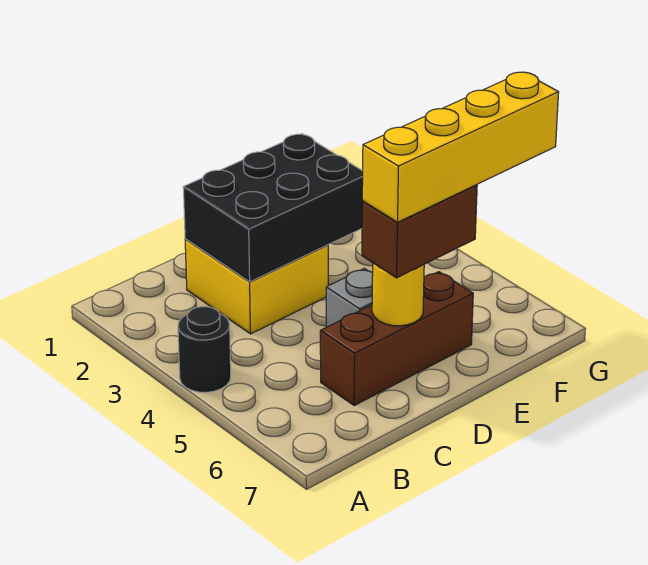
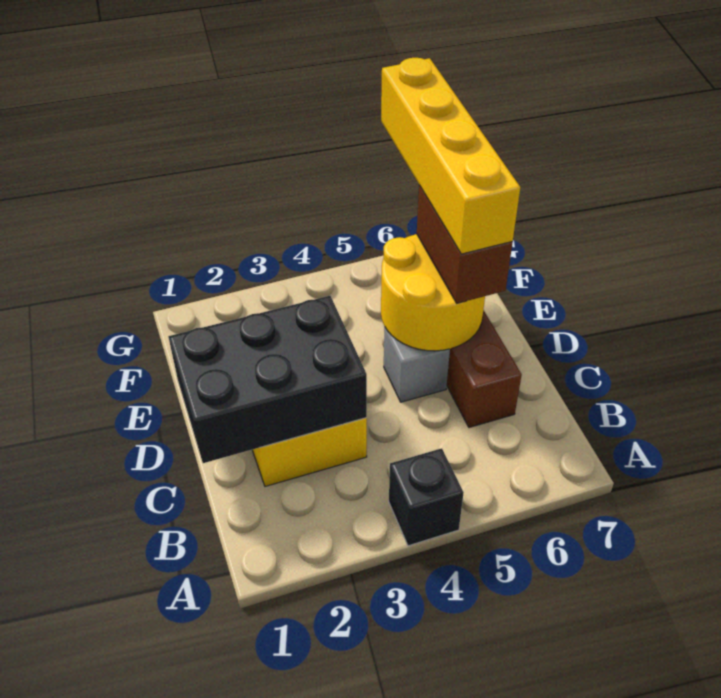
black round brick A4 level 1 -> black brick A4 level 1
black brick C2:E3 level 2 -> black brick C1:D3 level 2
yellow round brick D6 level 2 -> yellow round brick D5:E6 level 2

